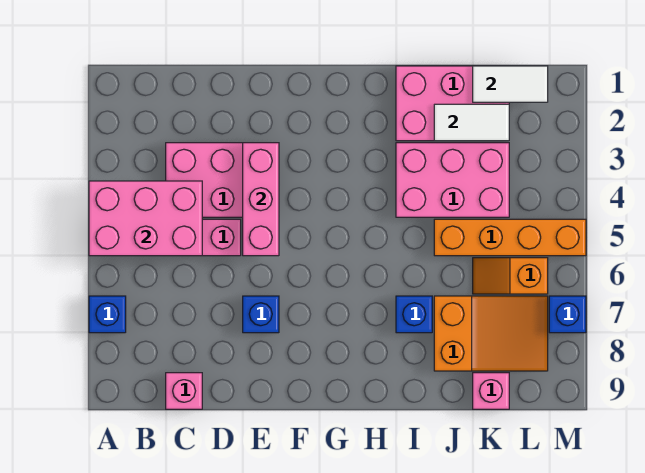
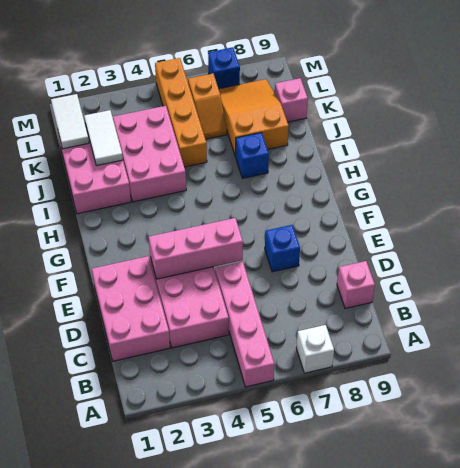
pink brick A4:C5 level 2 -> pink brick C1:E2 level 1
blue brick A7 level 1 -> white brick A7 level 1

